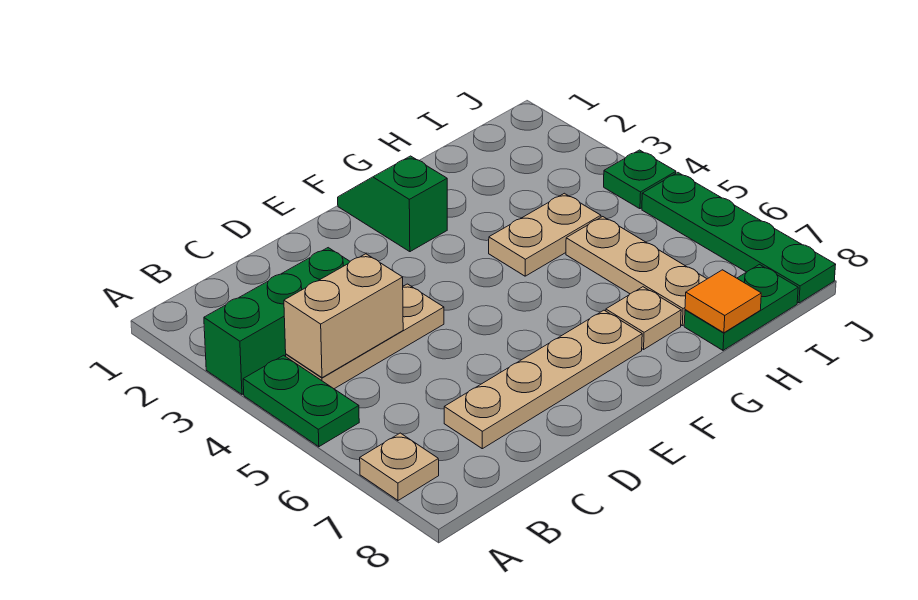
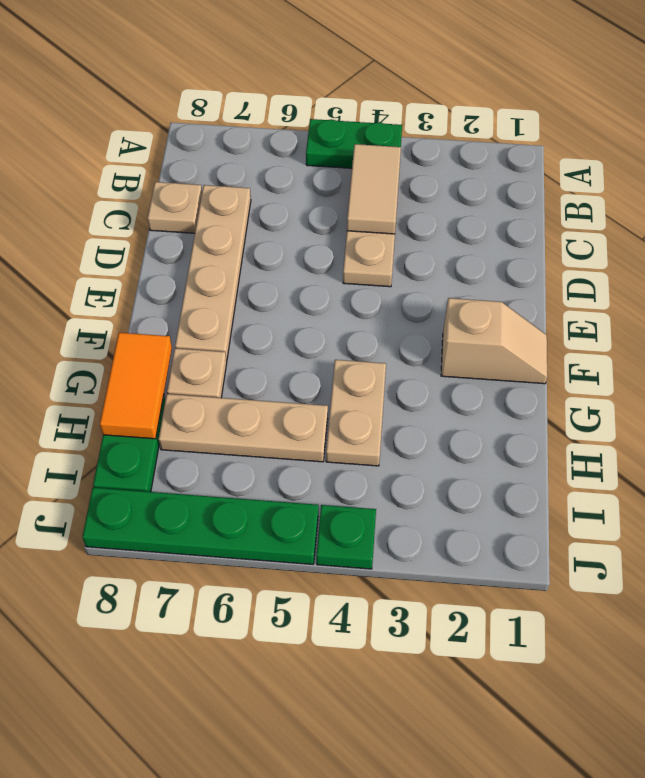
green brick A3:C3 level 1 -> none
tan plate A7 level 1 -> tan plate C8 level 1
tan brick B4:C4 level 2 -> tan tile B4:C4 level 2
green slope F1:F2 level 1 top 2 -> tan slope F1:F2 level 1 top 2
orange tile H8 level 2 -> orange tile G8:H8 level 2

